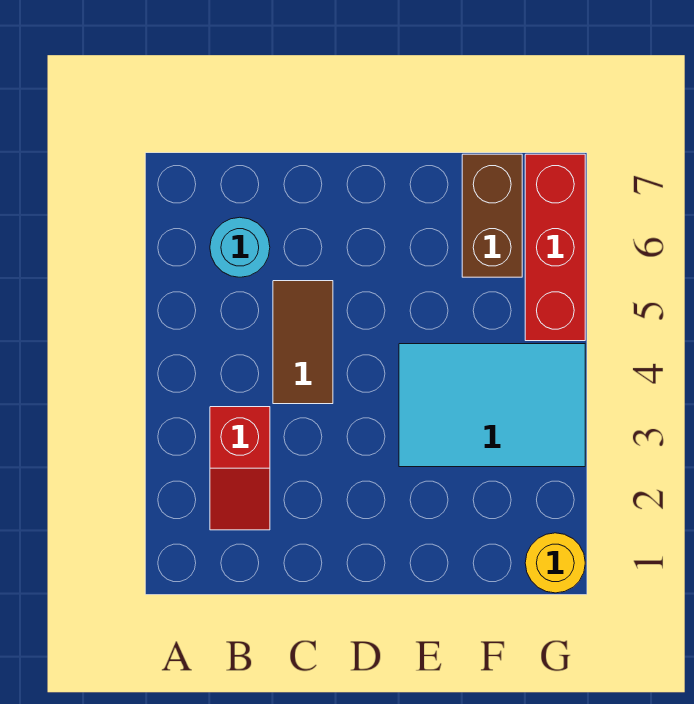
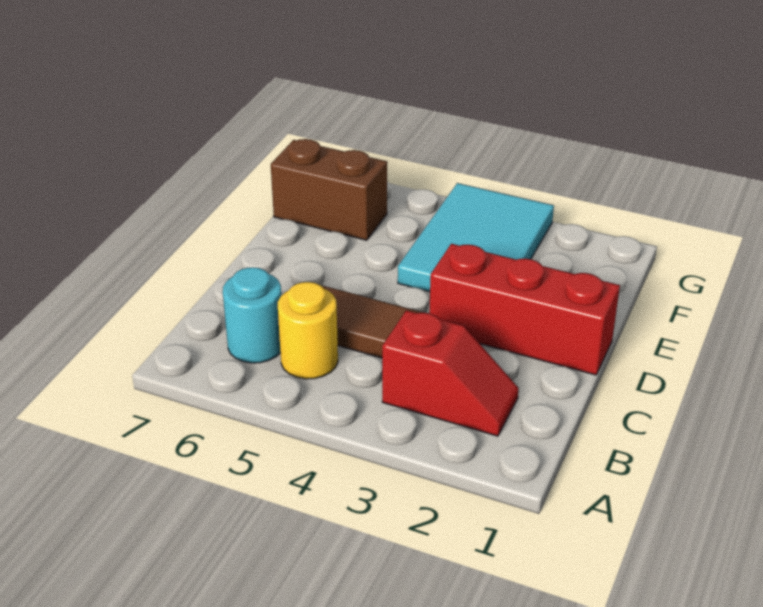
yellow round brick G1 level 1 -> yellow round brick B5 level 1
red brick G5:G7 level 1 -> red brick D1:D3 level 1

